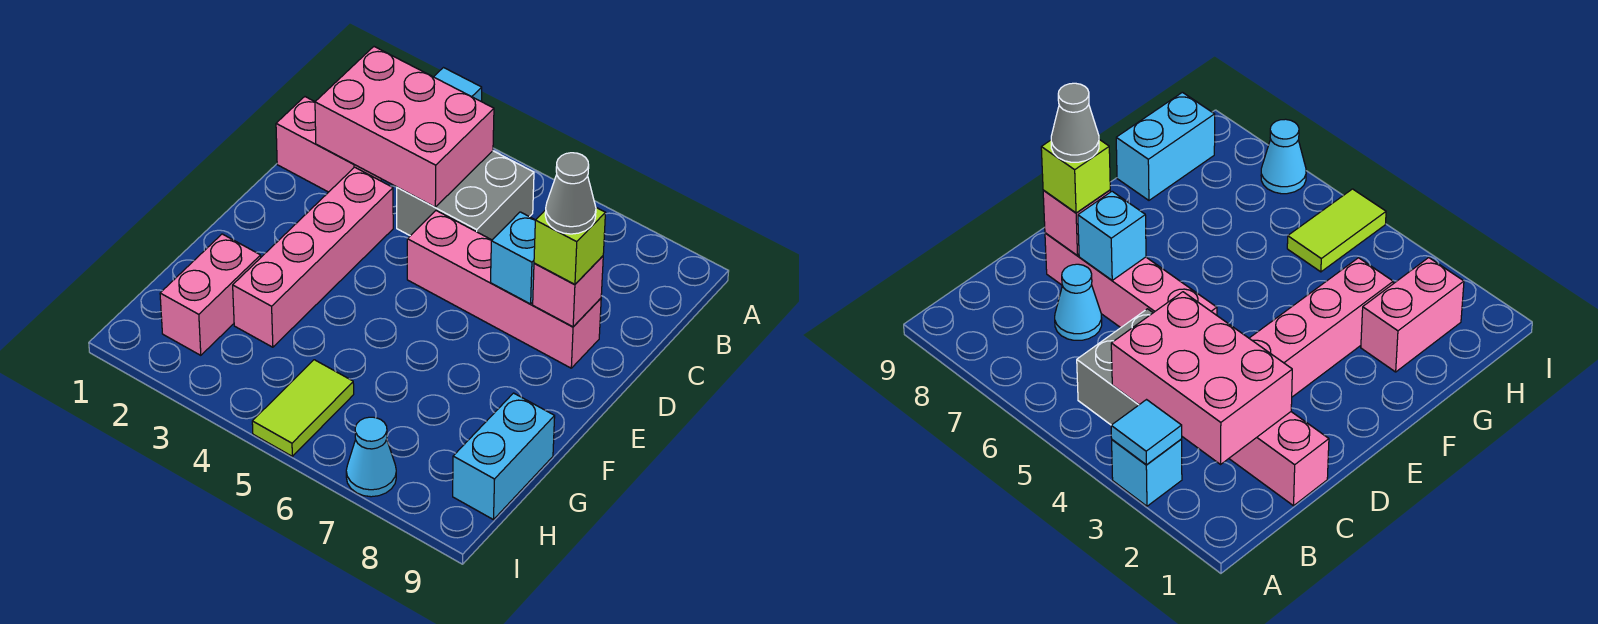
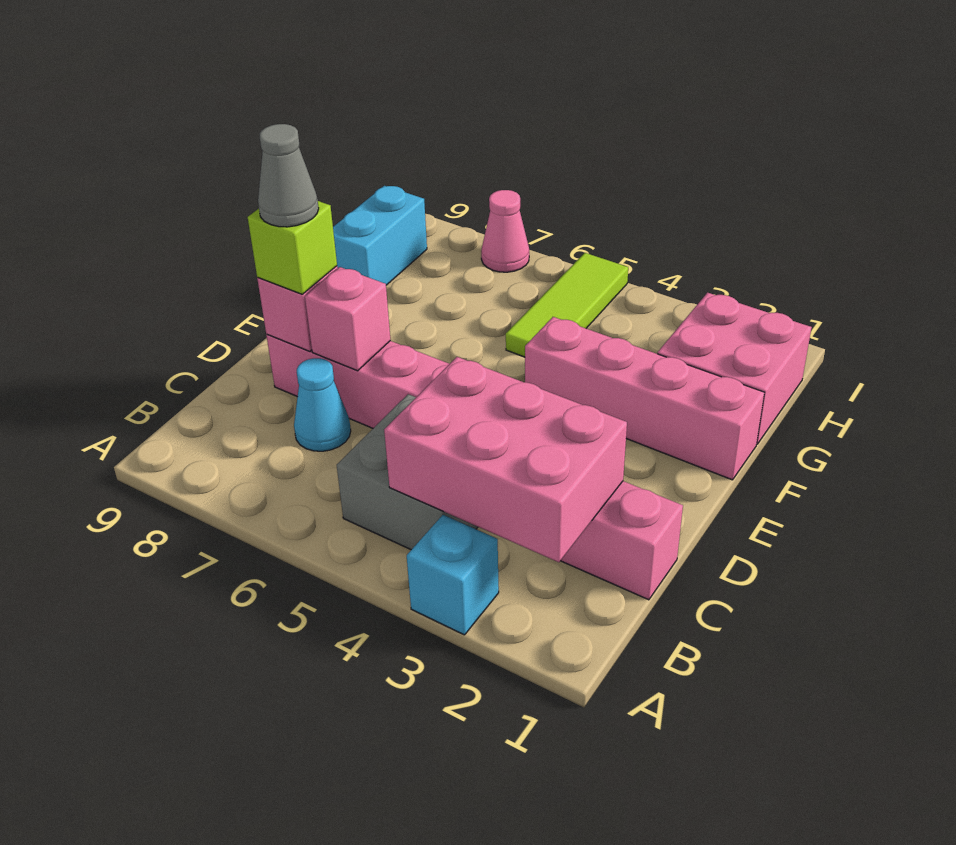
cyan tile A3 level 2 -> none
pink brick D3:G3 level 1 -> pink brick F1:F4 level 1
cyan brick D7 level 2 -> pink brick D7 level 2
pink brick G2:H2 level 1 -> pink brick G1:H2 level 1
lime tile H5:I5 level 1 -> lime tile G5:I5 level 1
cyan cone I7 level 1 -> pink cone I7 level 1

